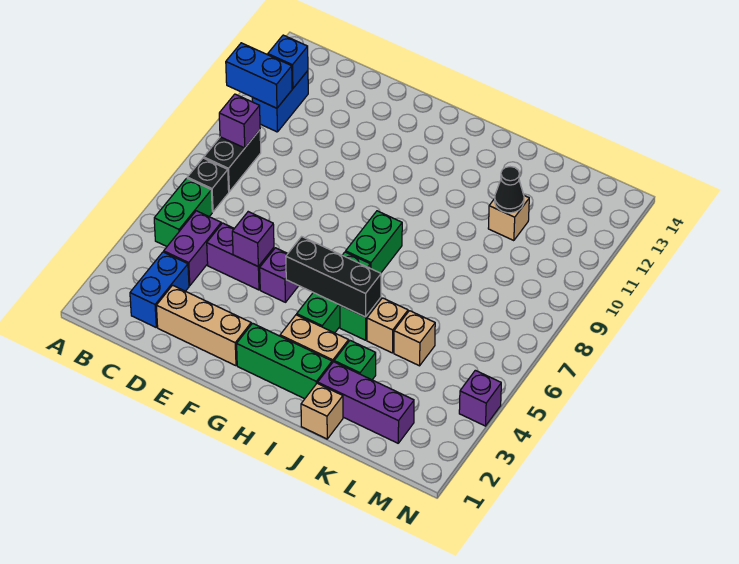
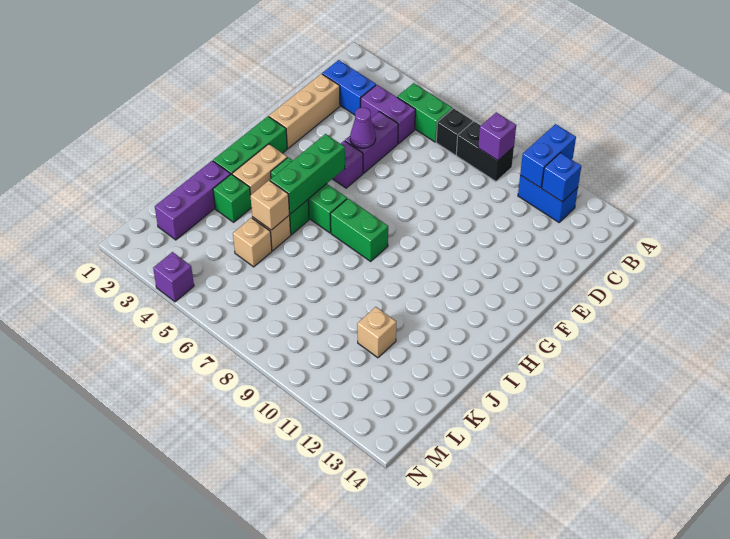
purple brick E5 level 2 -> purple cone E5 level 2
black brick G5:I5 level 2 -> green brick G5:I5 level 2
tan brick J1 level 1 -> tan brick J5 level 2
black cone K11 level 2 -> none

